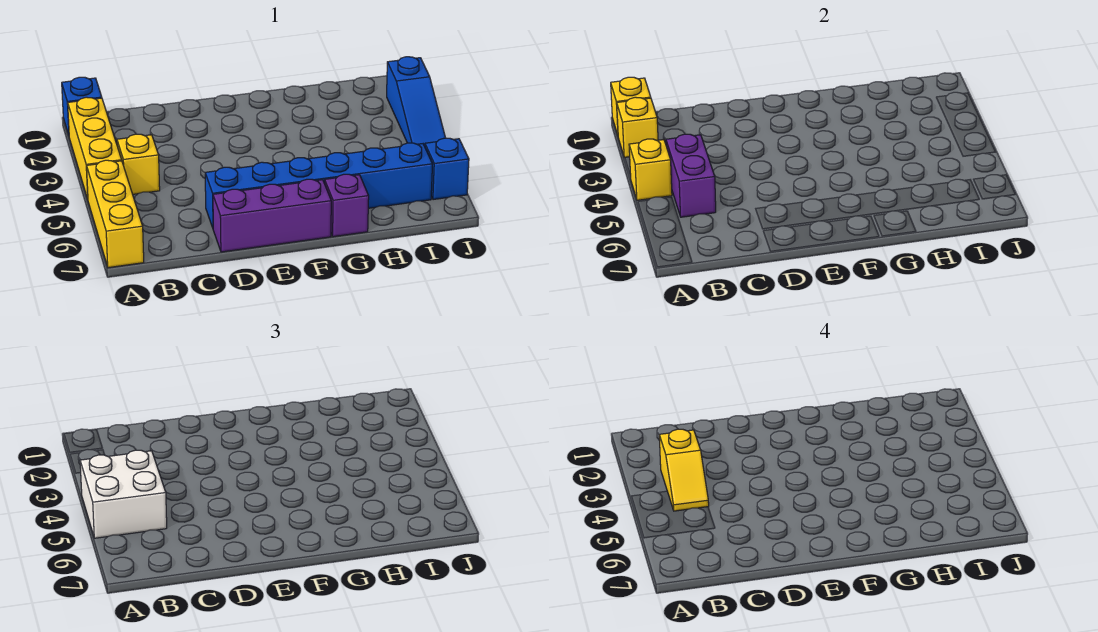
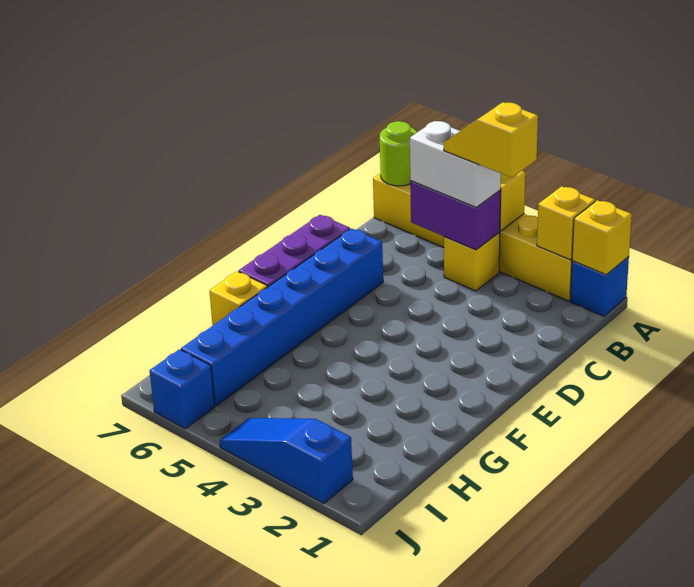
white brick A4:B5 level 3 -> white brick B4:B5 level 3
none -> lime round brick A7 level 2
purple brick G7 level 1 -> yellow brick G7 level 1

